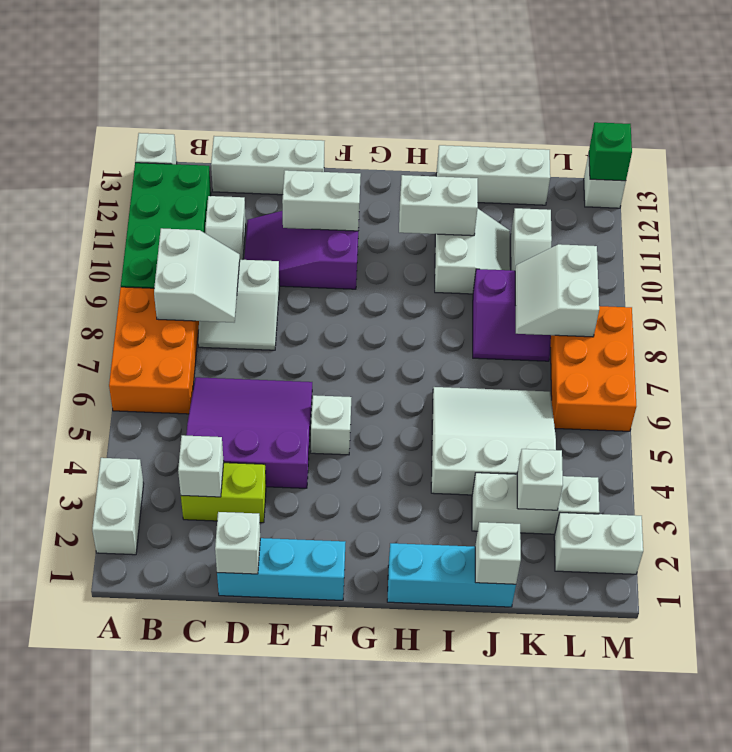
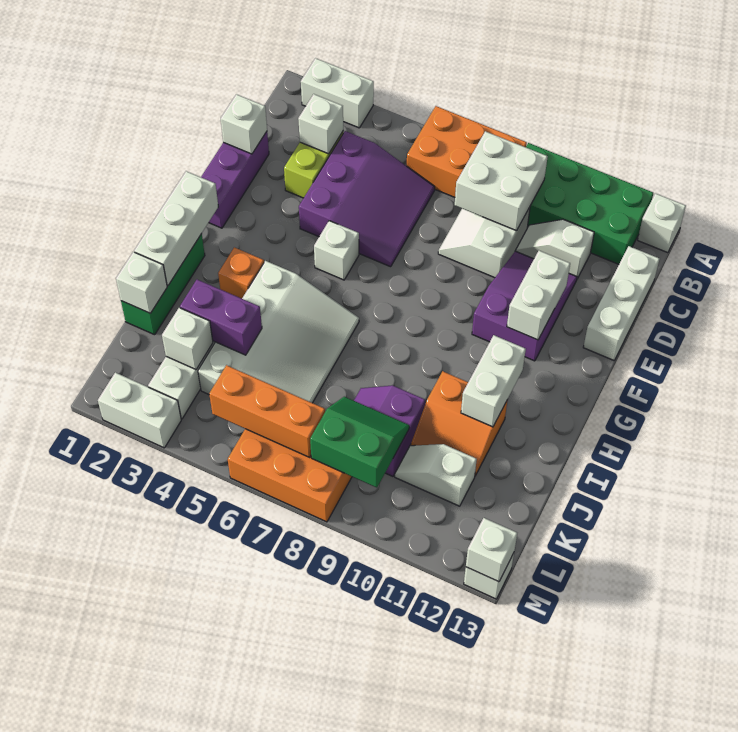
white slope B8:C9 level 2 top B -> white brick B8:C9 level 2
cyan brick D1:F1 level 1 -> purple brick D1:F1 level 1
cyan brick H1:J1 level 1 -> green brick H1:J1 level 1
none -> orange brick H3 level 1
white slope I4:K6 level 1 top 4 -> white slope H4:K6 level 1 top 4
white slope I10:J11 level 1 top I -> orange slope I10:J11 level 1 top I
white brick I13:K13 level 1 -> white brick G1:I1 level 2
none -> purple brick J3:J4 level 2
white slope K8:L9 level 2 top L -> green slope K8:L9 level 2 top L
white brick L2:M2 level 1 -> white brick M2:M3 level 1
none -> orange brick L5:L7 level 2
green brick M13 level 2 -> white brick M13 level 2

